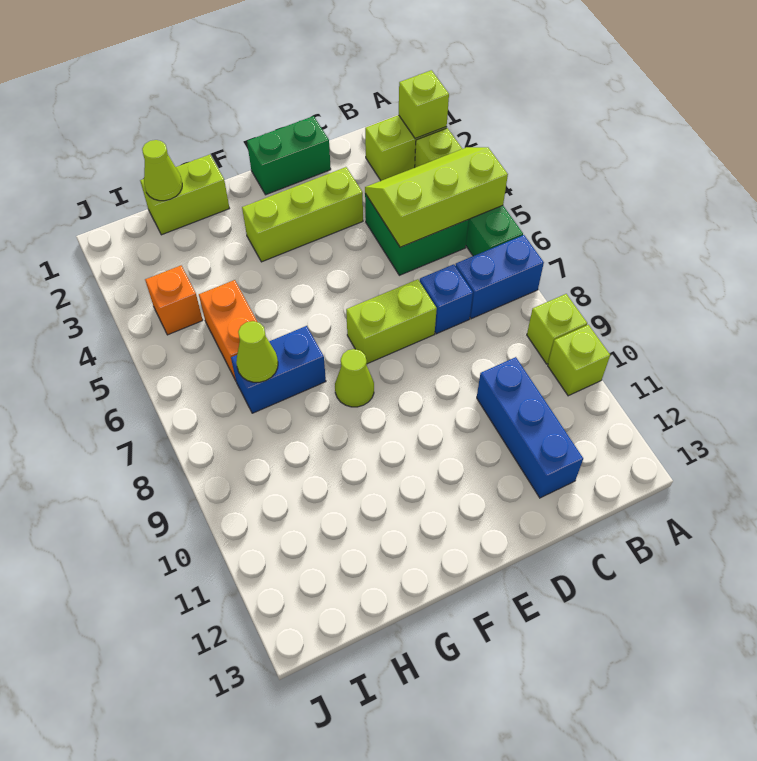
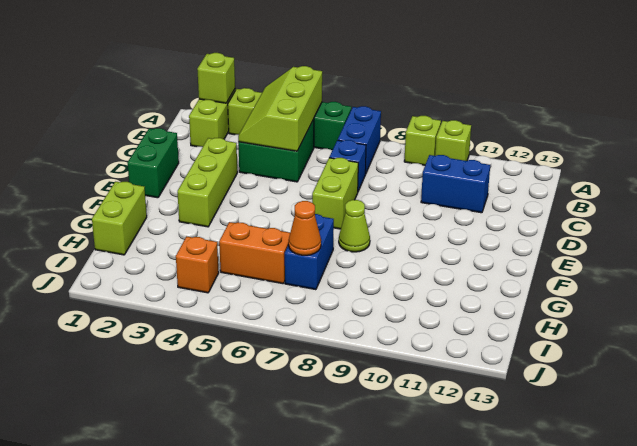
blue brick C10:C12 level 1 -> blue brick C10:C11 level 1
lime cone H1 level 2 -> none
lime cone H7 level 2 -> orange cone H7 level 2

